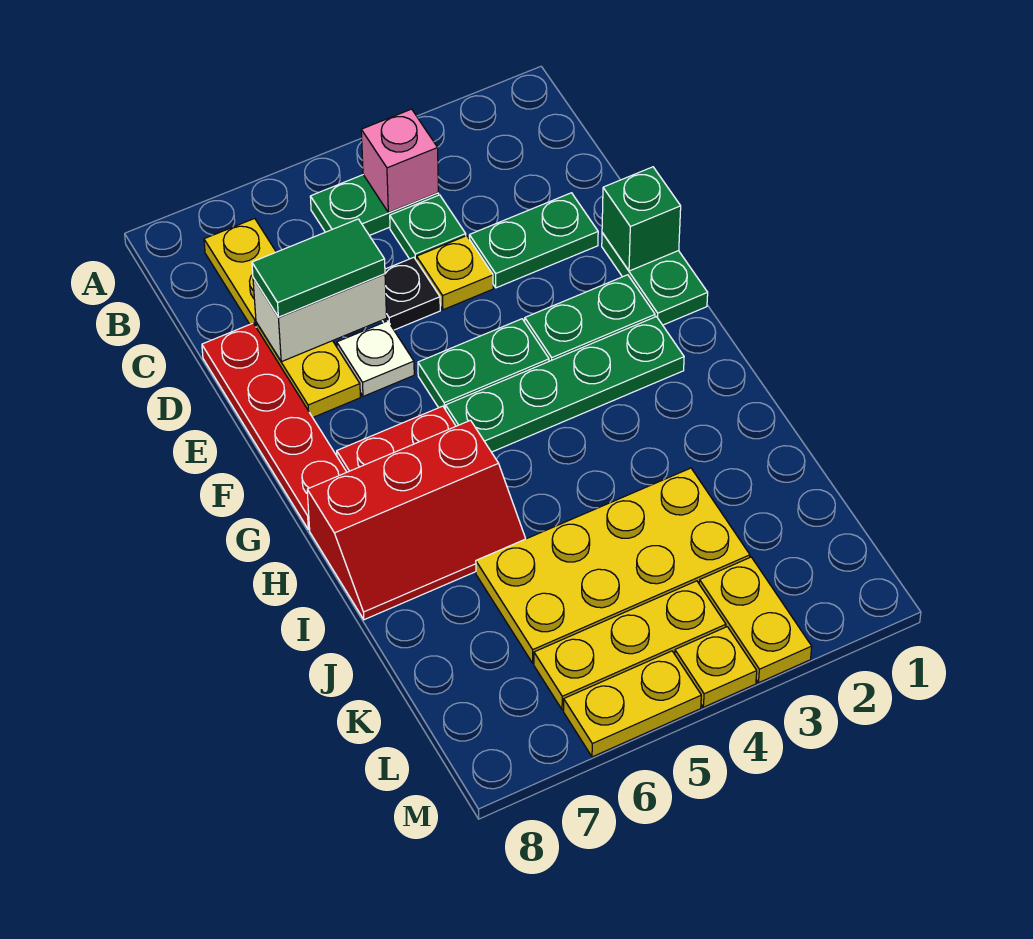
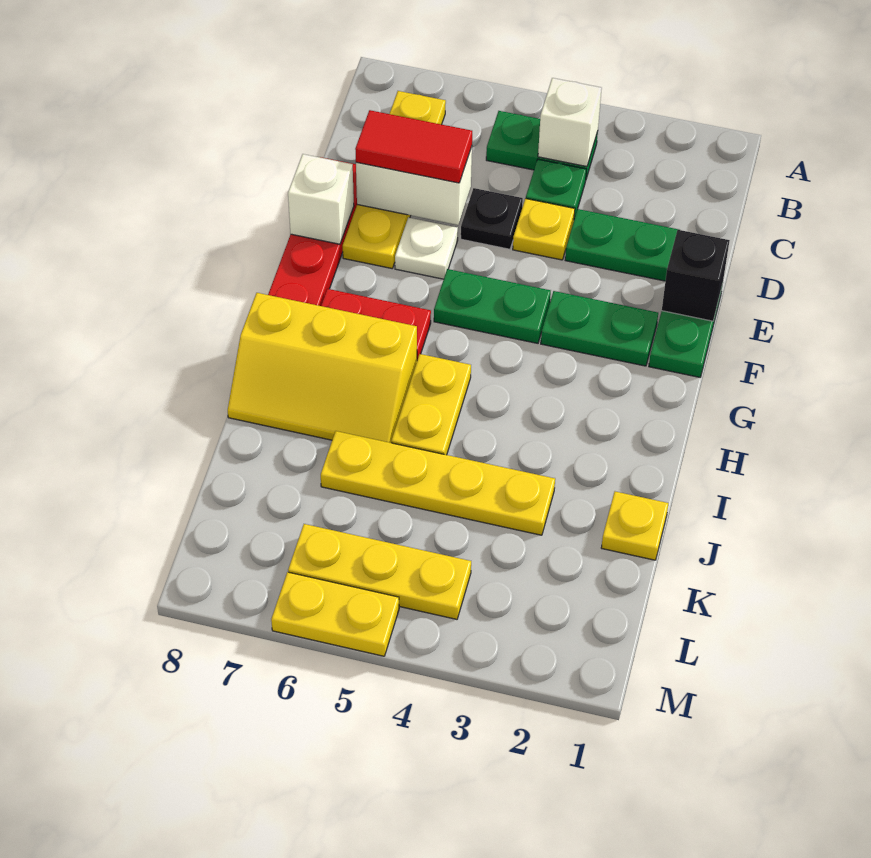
pink brick B4 level 2 -> white brick B4 level 2
green tile D6:D7 level 3 -> red tile D6:D7 level 3
green brick E1 level 2 -> black brick E1 level 2
none -> white brick E8 level 2
green plate G2:G5 level 1 -> none
red slope H6:I8 level 1 top H -> yellow slope H6:I8 level 1 top H
yellow plate J3:K6 level 1 -> yellow plate J3:J6 level 1
yellow plate L3:M3 level 1 -> yellow plate H5:I5 level 1
yellow plate M4 level 1 -> yellow plate J1 level 1

